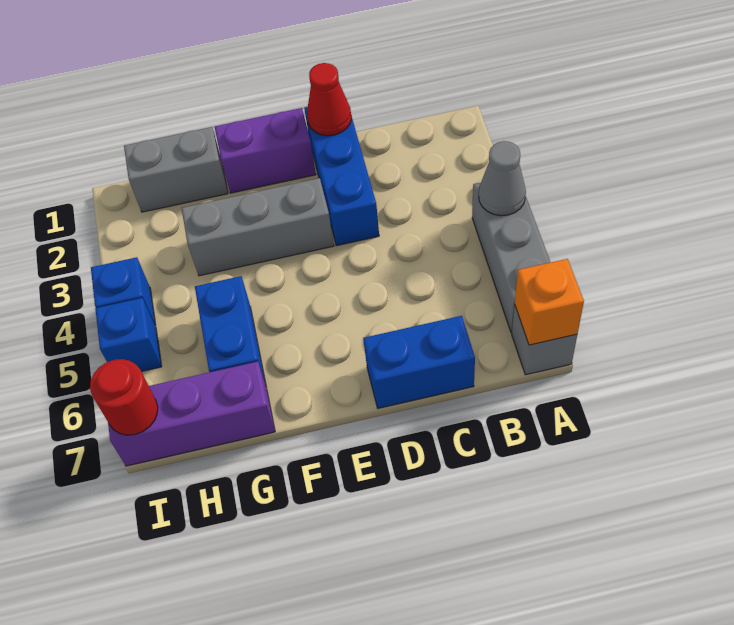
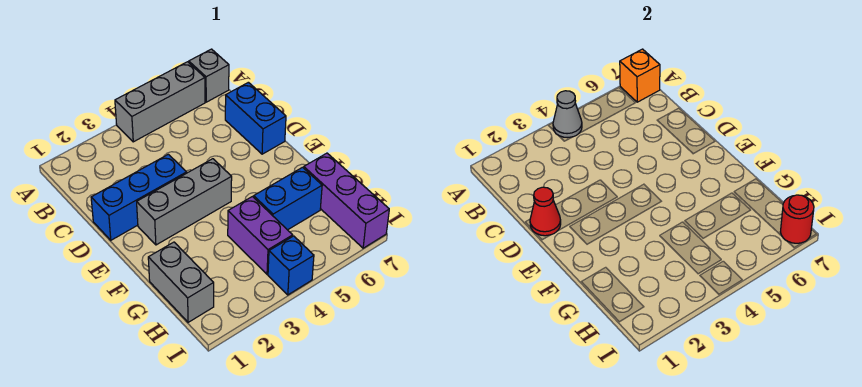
purple brick E1:F1 level 1 -> purple brick G4:H4 level 1
grey brick E3:G3 level 1 -> grey brick E2:E4 level 1
blue brick I5 level 1 -> none

